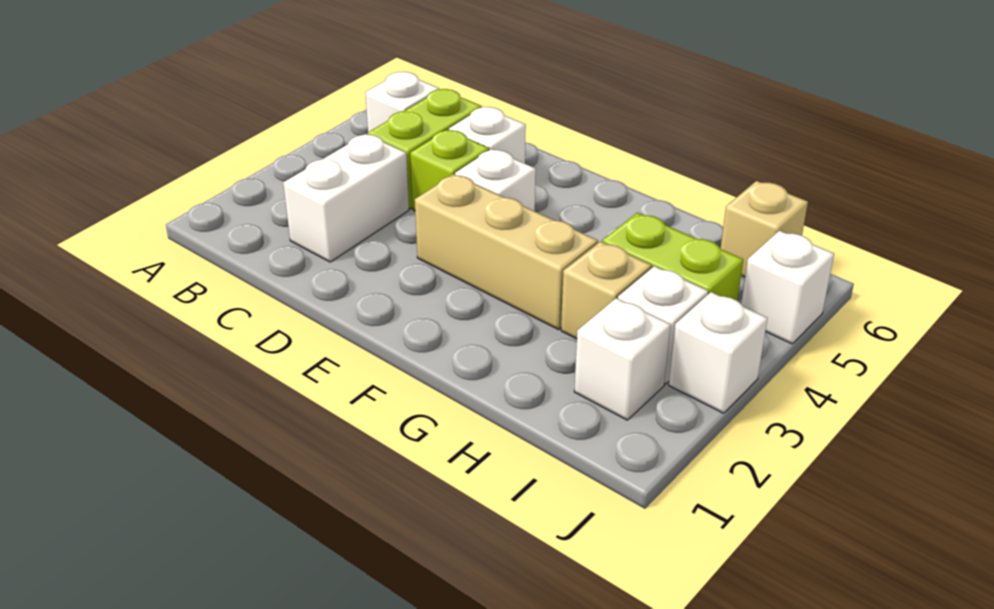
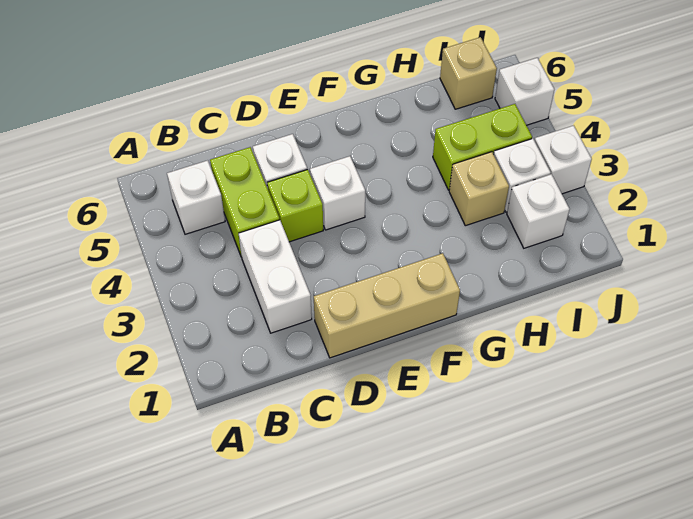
tan brick E3:G3 level 1 -> tan brick D1:F1 level 1

